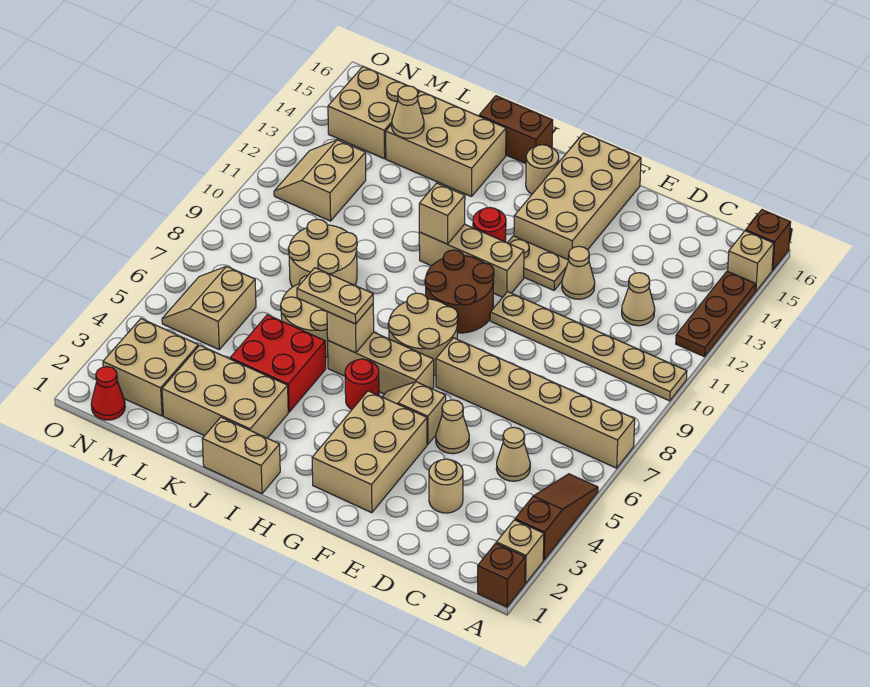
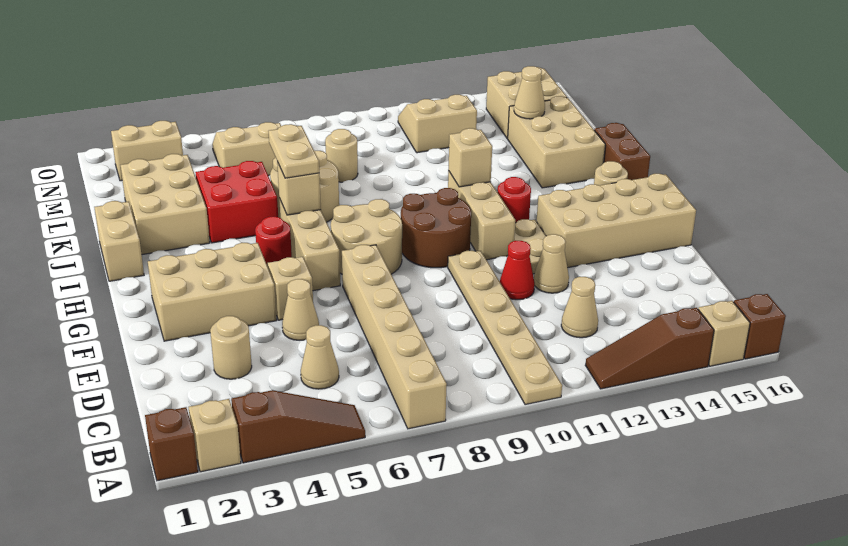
brown plate A12:A14 level 1 -> brown slope A12:A14 level 1 top 14
tan round brick K8:L9 level 1 -> tan round brick L8 level 1
tan brick M2:N3 level 1 -> tan brick N2:N3 level 1
red cone N1 level 1 -> red cone E11 level 1

